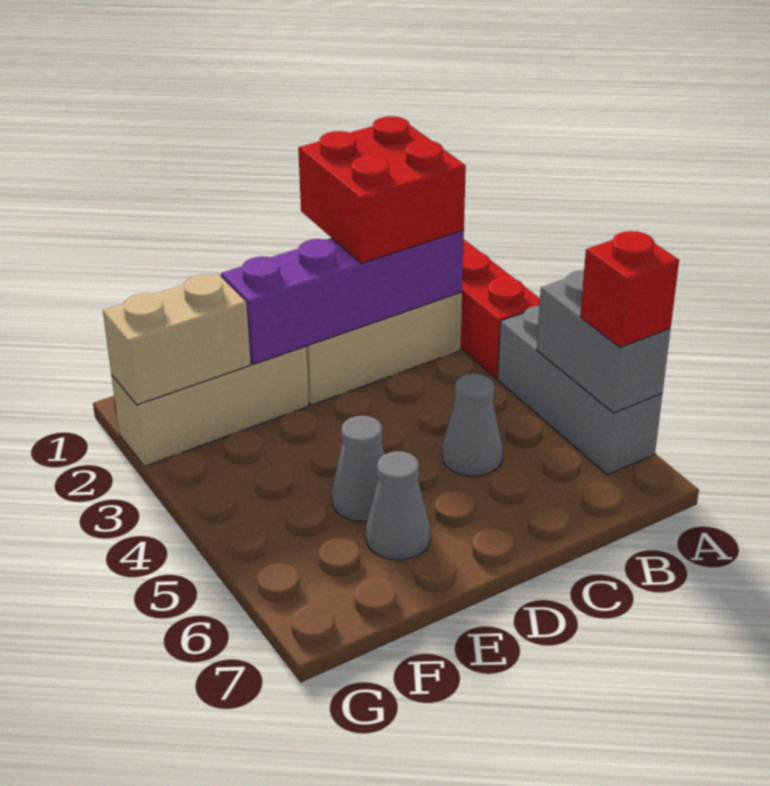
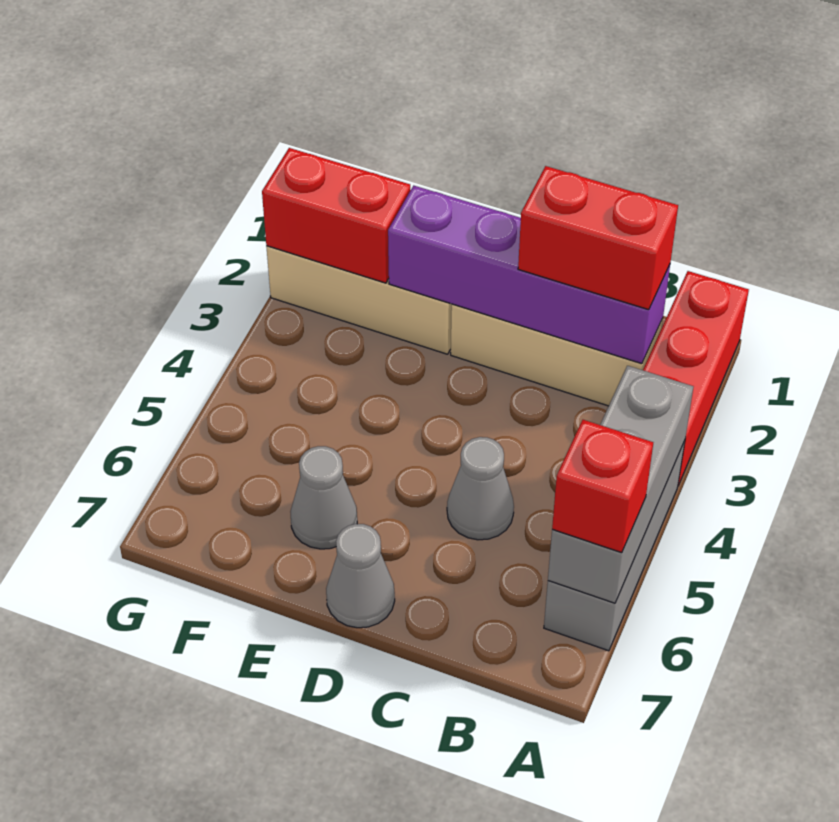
grey brick A5:A6 level 2 -> grey brick A4:A6 level 2
red brick B1:C2 level 3 -> red brick B2:C2 level 3
grey cone E5 level 1 -> grey cone D7 level 1
tan brick F2:G2 level 2 -> red brick F2:G2 level 2

